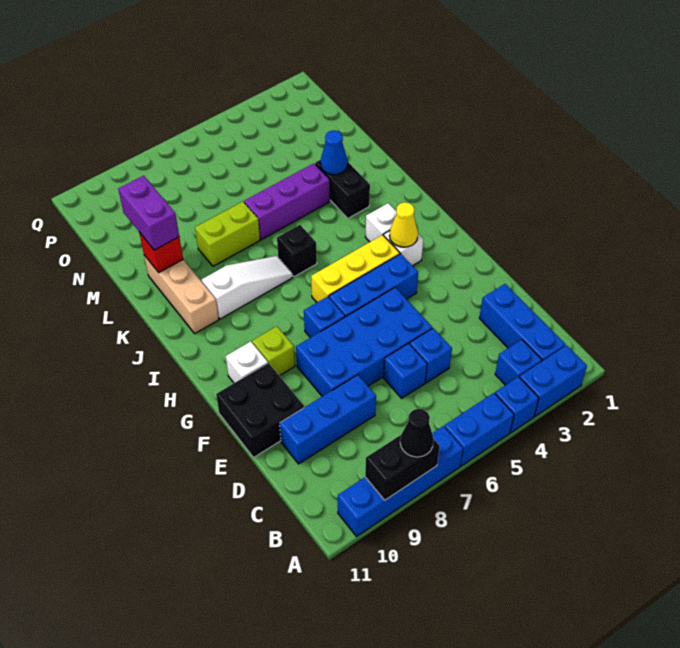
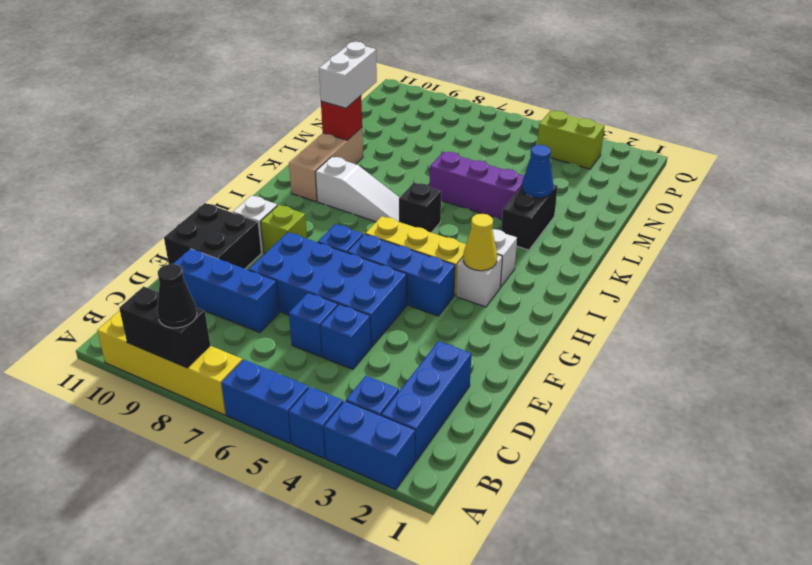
blue brick A7:A10 level 1 -> yellow brick A7:A10 level 1
lime brick L7:L8 level 1 -> lime brick P3:P4 level 1
purple brick L10:M10 level 3 -> white brick L10:M10 level 3

